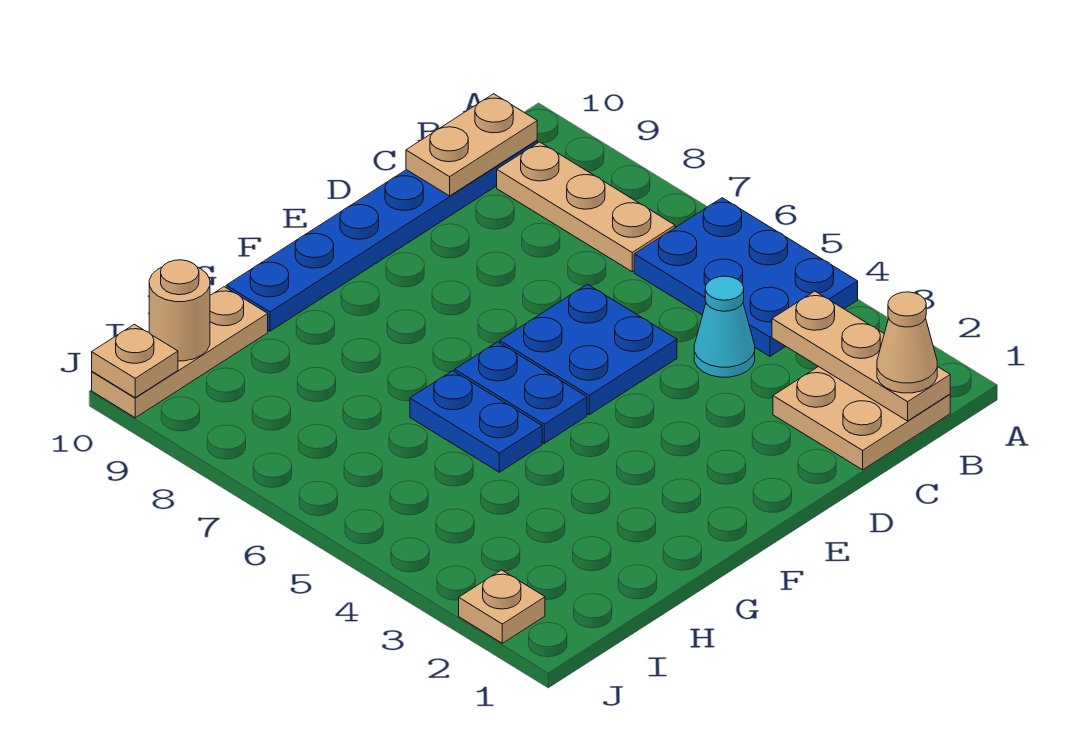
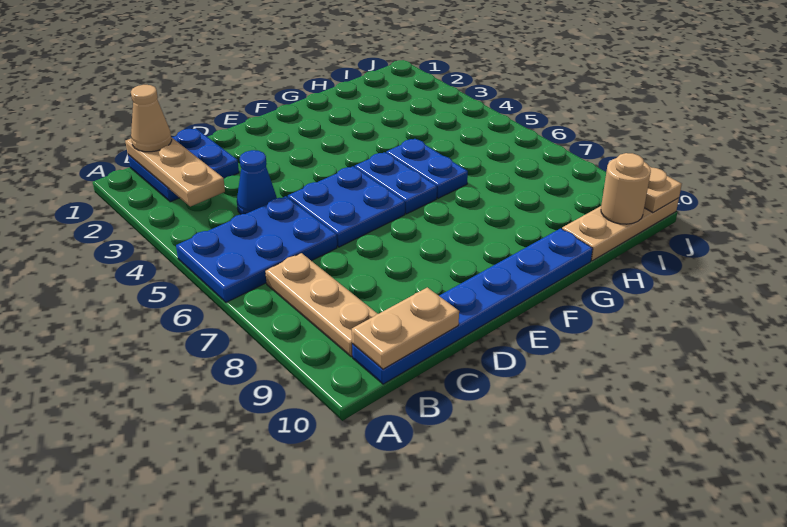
blue plate A4:B6 level 1 -> blue plate A5:C6 level 1
tan plate B1:C2 level 1 -> blue plate B1:C2 level 1
cyan cone C4 level 1 -> blue cone C4 level 1
tan plate J2 level 1 -> none

